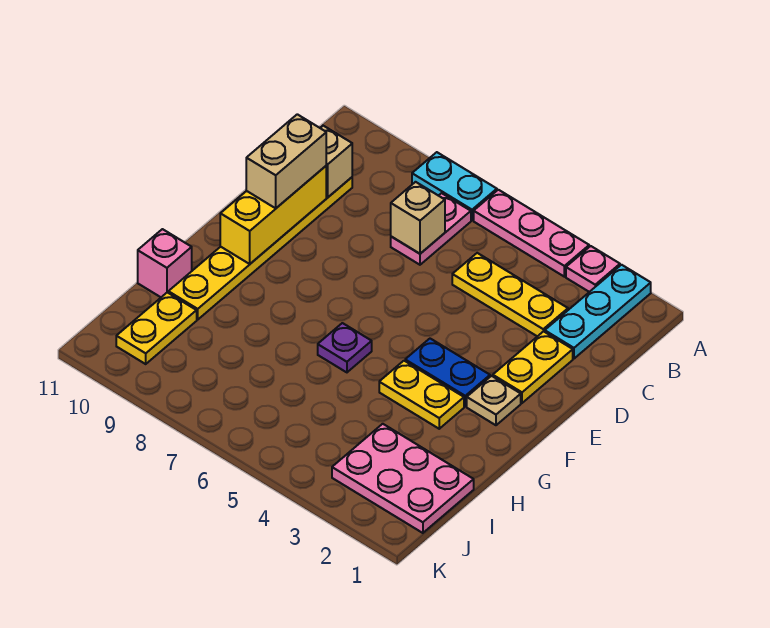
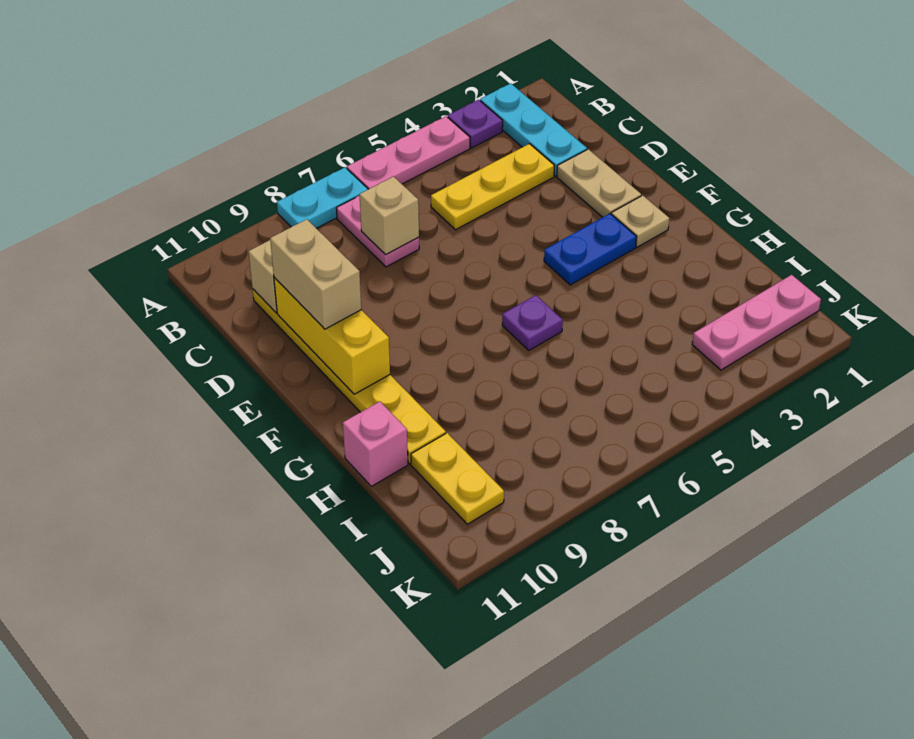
pink plate A3 level 1 -> purple plate A3 level 1
yellow plate D2:E2 level 1 -> tan plate D2:E2 level 1
yellow plate G3:G4 level 1 -> none
pink plate I1:J3 level 1 -> pink plate J1:J3 level 1

